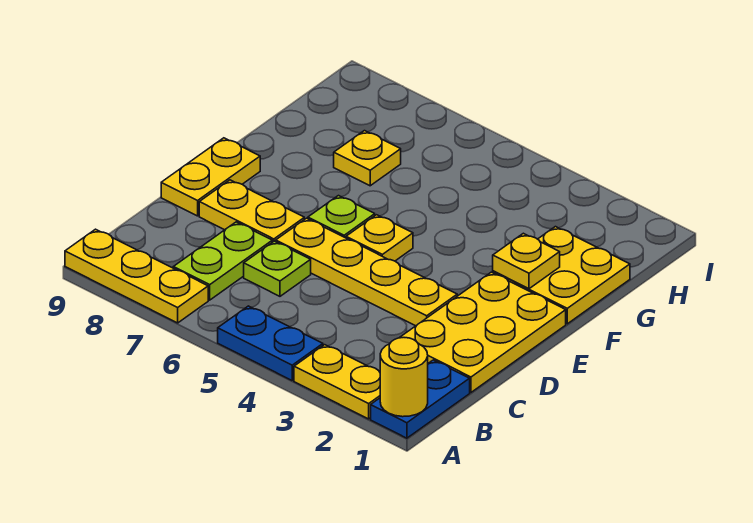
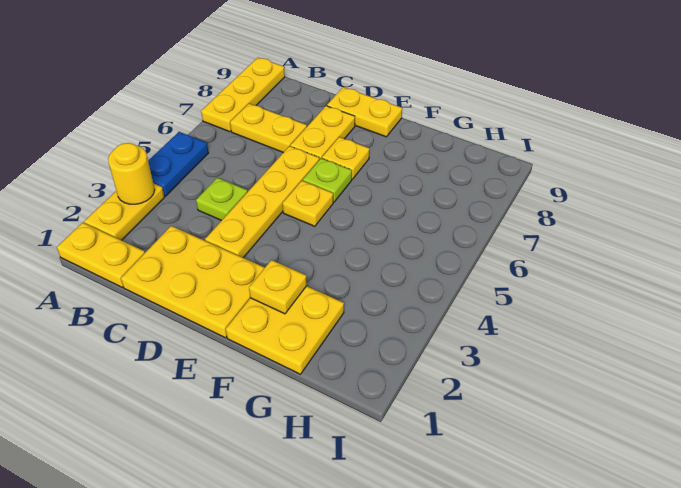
blue plate A1:B1 level 1 -> yellow plate A1:B1 level 1
yellow round brick A1 level 2 -> yellow round brick A3 level 2
lime plate B7:C7 level 1 -> yellow plate B7:C7 level 1
lime plate C6 level 1 -> lime plate C4 level 1
yellow plate G7 level 1 -> yellow plate E7 level 1

